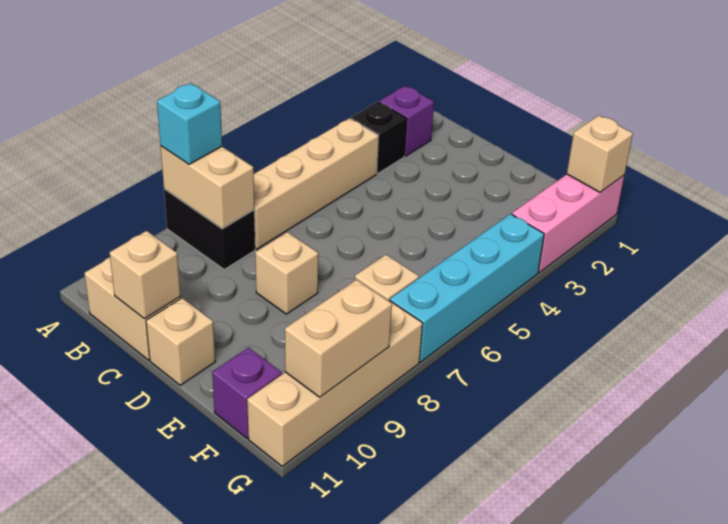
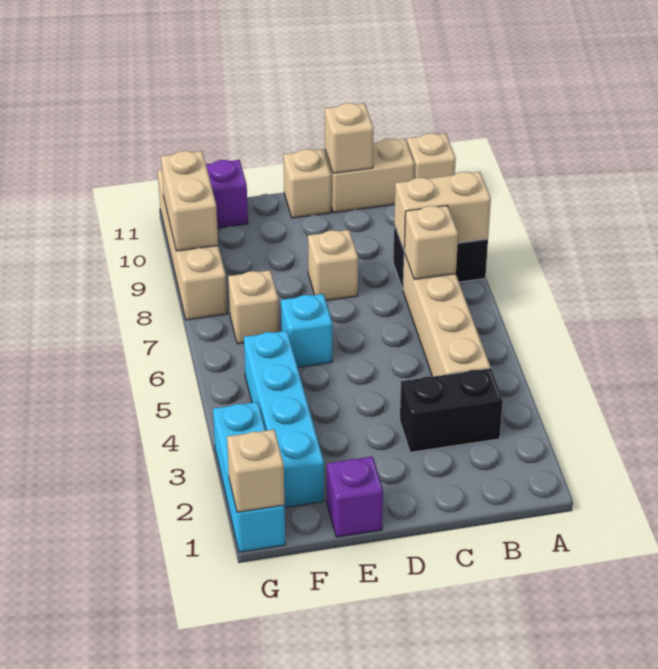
cyan brick A8 level 3 -> cyan brick E6 level 1
none -> tan brick A11 level 1
purple brick B2 level 1 -> purple brick E1 level 1
black brick B3 level 1 -> black brick B3:C3 level 1
none -> tan brick B7 level 2
pink brick G1:G3 level 1 -> cyan brick G1:G3 level 1
cyan brick G4:G7 level 1 -> cyan brick F2:F5 level 1

